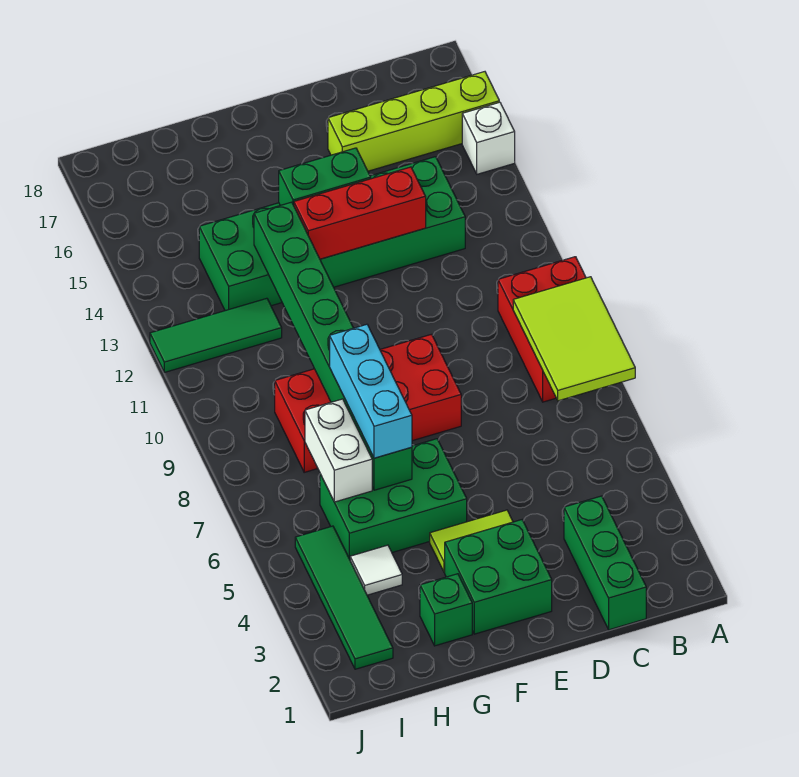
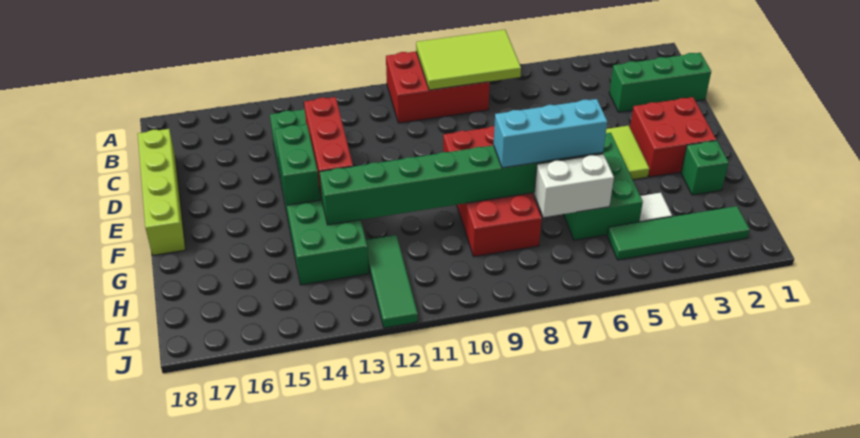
white brick A15 level 1 -> none
lime brick A16:D16 level 1 -> lime brick C18:F18 level 1
green brick E2:F3 level 1 -> red brick E2:F3 level 1

